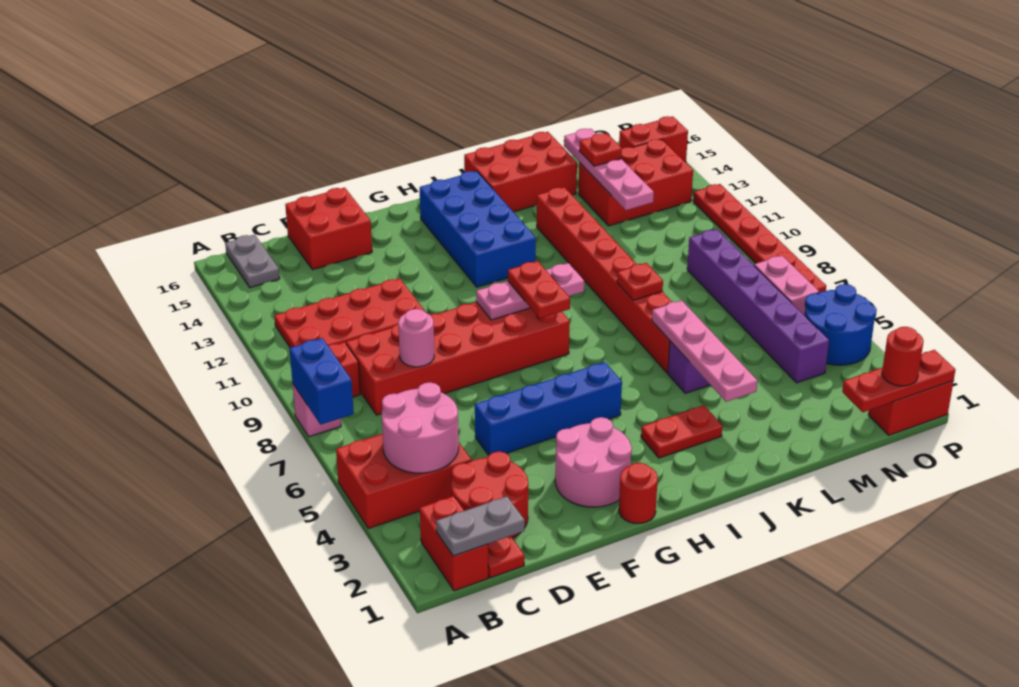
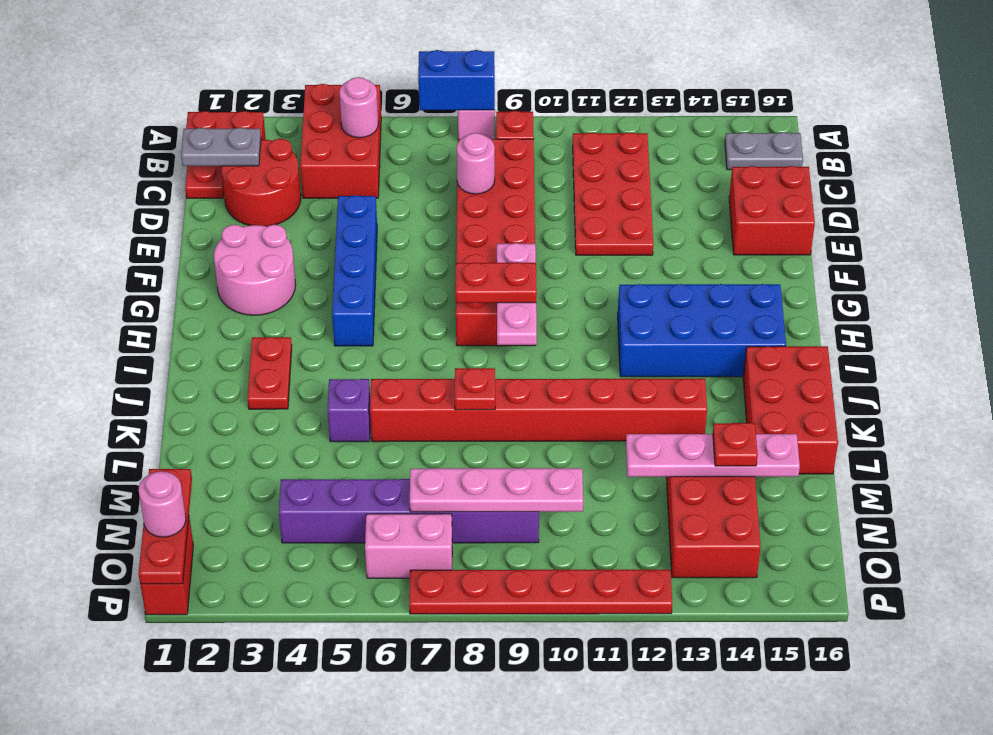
grey plate B1:C1 level 2 -> grey plate C1:C2 level 2
pink round brick B4:C5 level 2 -> pink round brick B5 level 2
red round brick G1 level 1 -> none
pink plate K3:K6 level 2 -> pink plate N7:N10 level 2
red round brick O1 level 3 -> pink round brick O1 level 3
blue round brick O4:P5 level 1 -> none
red brick O15:P15 level 1 -> none

